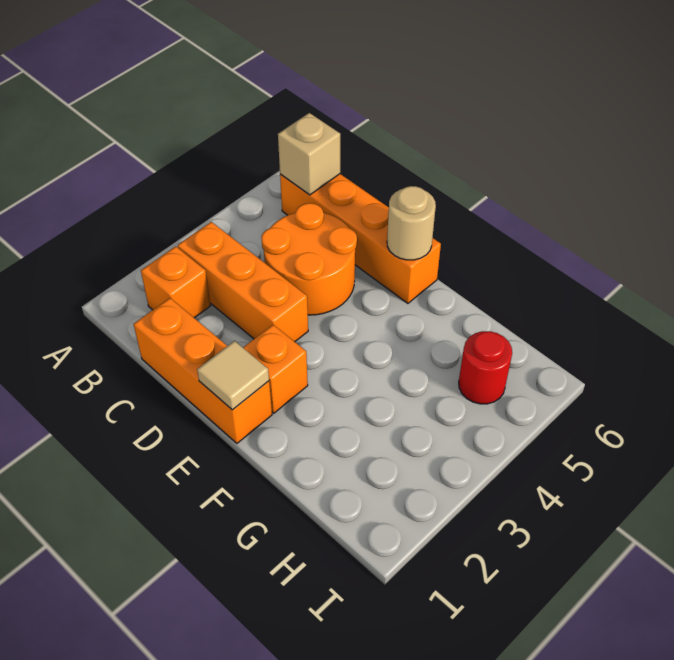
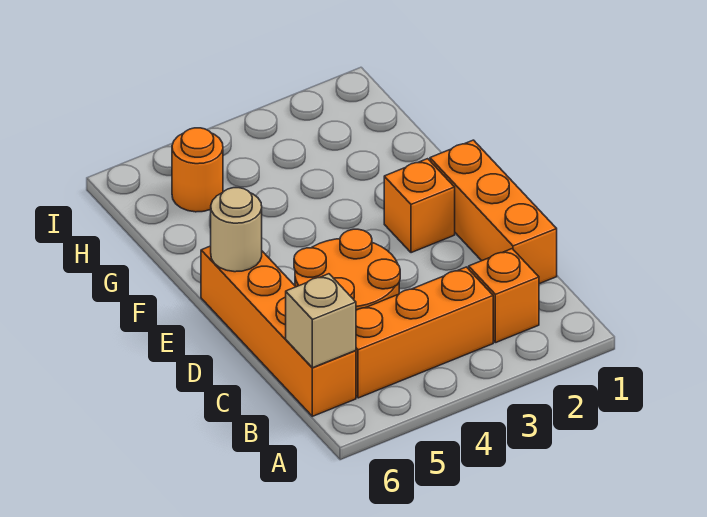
orange brick B3:D3 level 1 -> orange brick B3:B5 level 1
tan tile E1 level 2 -> none
red round brick H5 level 1 -> orange round brick H5 level 1

